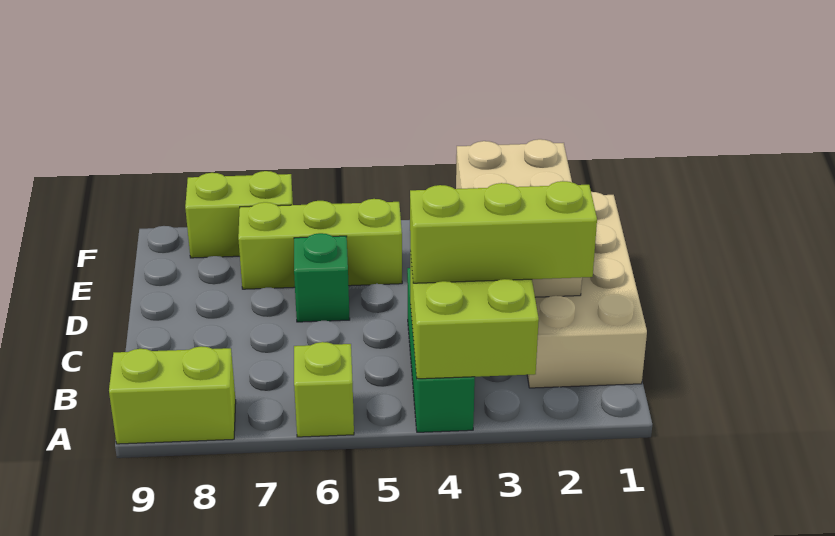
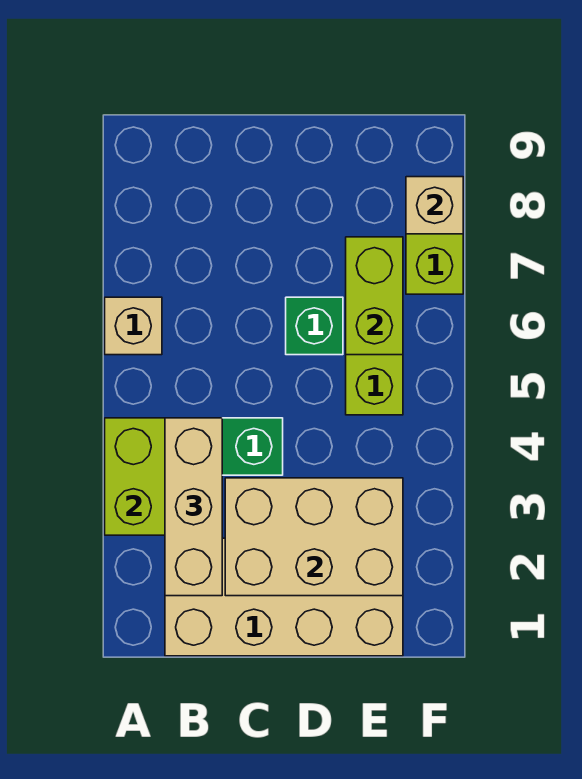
lime brick A6 level 1 -> tan brick A6 level 1
lime brick A8:A9 level 1 -> lime brick E6:E7 level 2
lime brick B2:B4 level 3 -> tan brick B2:B4 level 3
none -> tan brick F8 level 2

